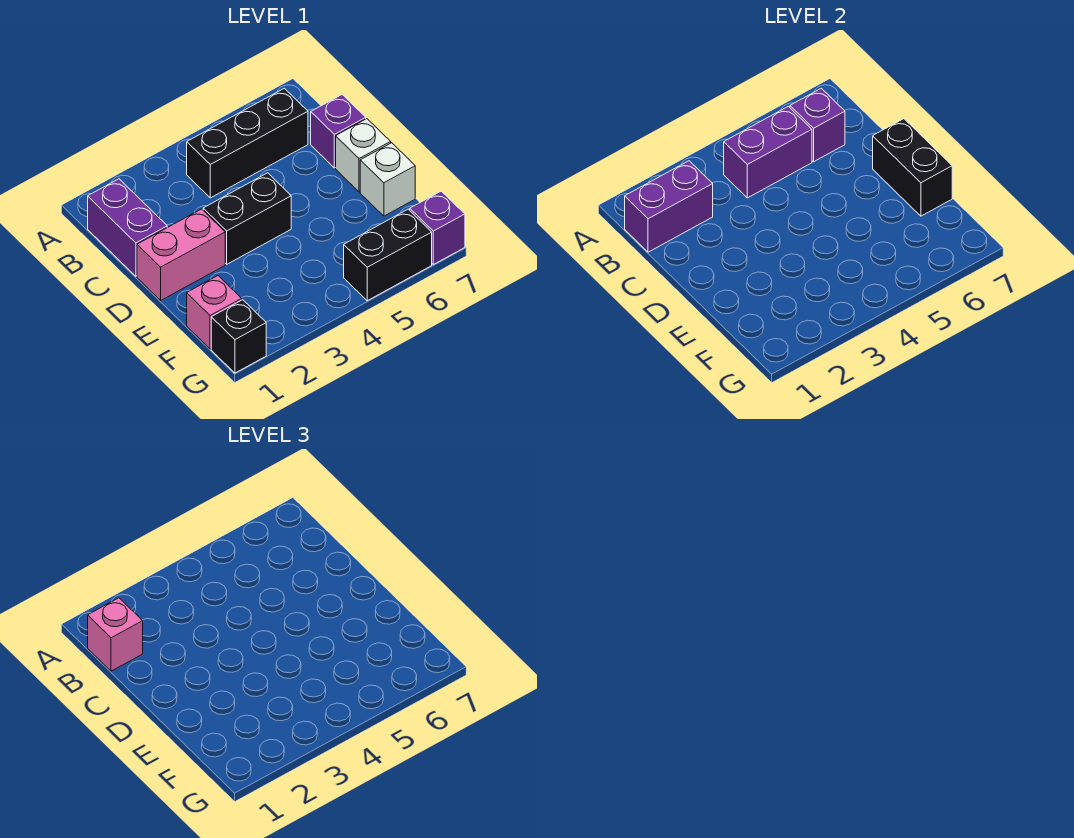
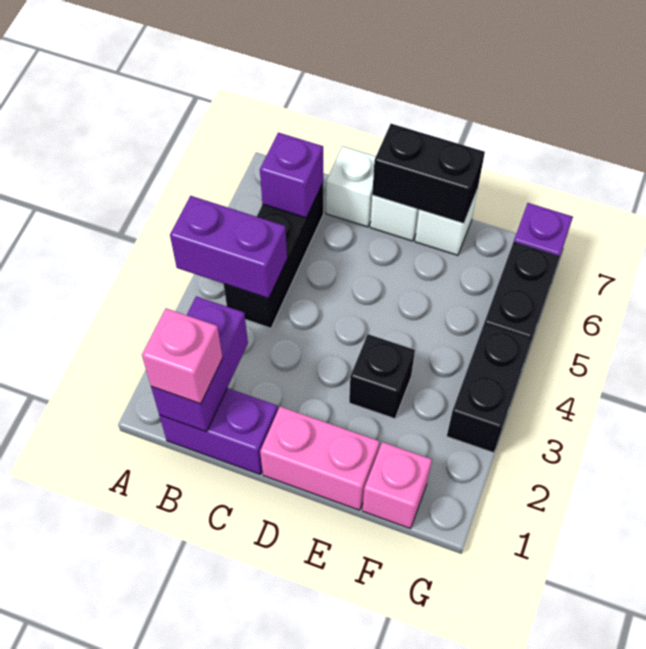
purple brick B4:B5 level 2 -> purple brick A4:B4 level 2
purple brick C7 level 1 -> white brick C7 level 1
pink brick D1:D2 level 1 -> pink brick D1:E1 level 1
black brick D3:D4 level 1 -> black brick G3:G4 level 1
black brick G1 level 1 -> black brick E3 level 1

